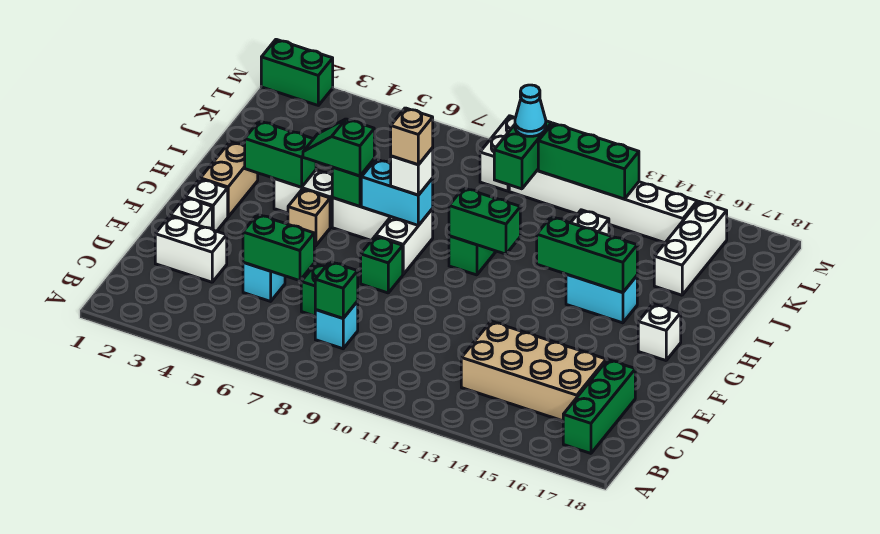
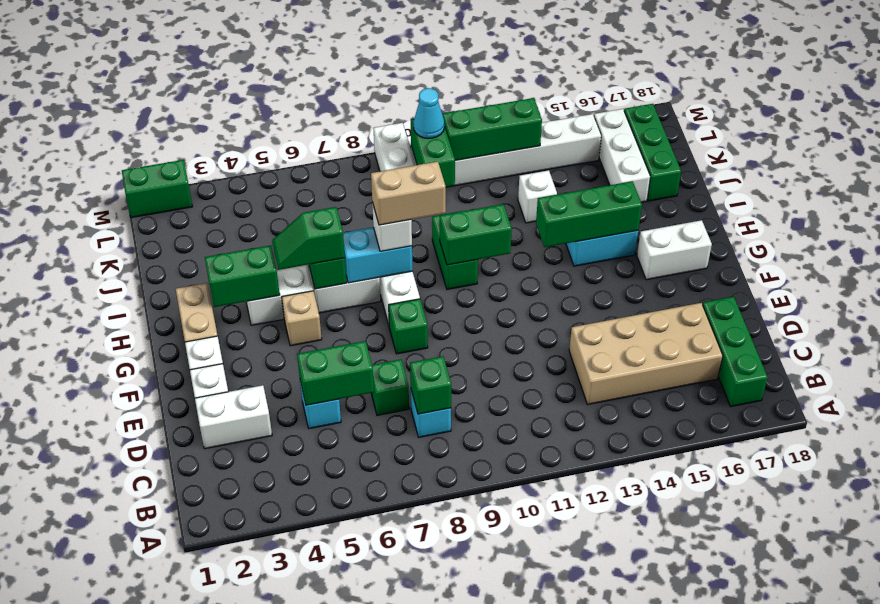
white brick G17 level 1 -> white brick G16:G17 level 1
tan brick H8 level 4 -> tan brick H8:H9 level 4
none -> green brick J17:L17 level 1

